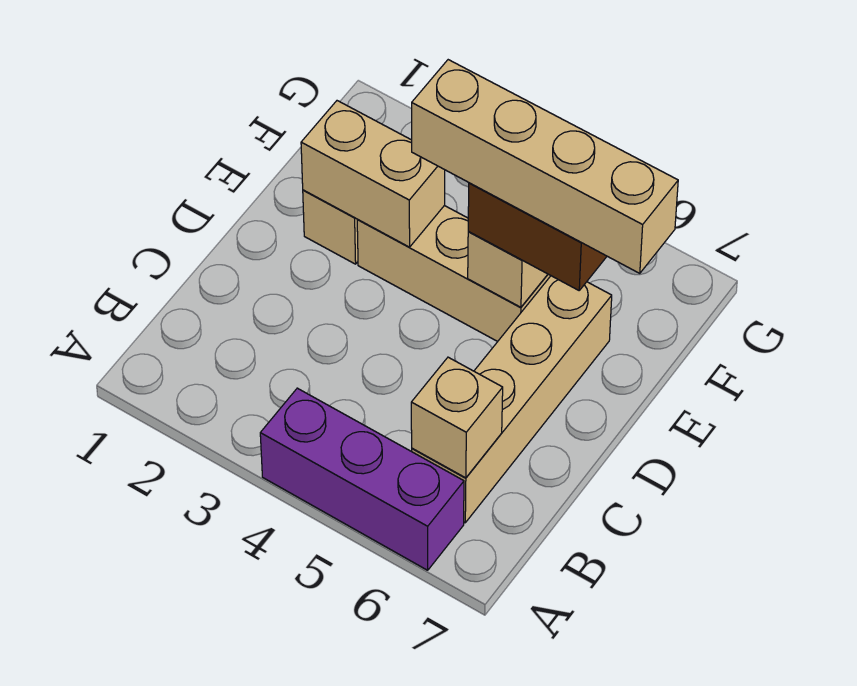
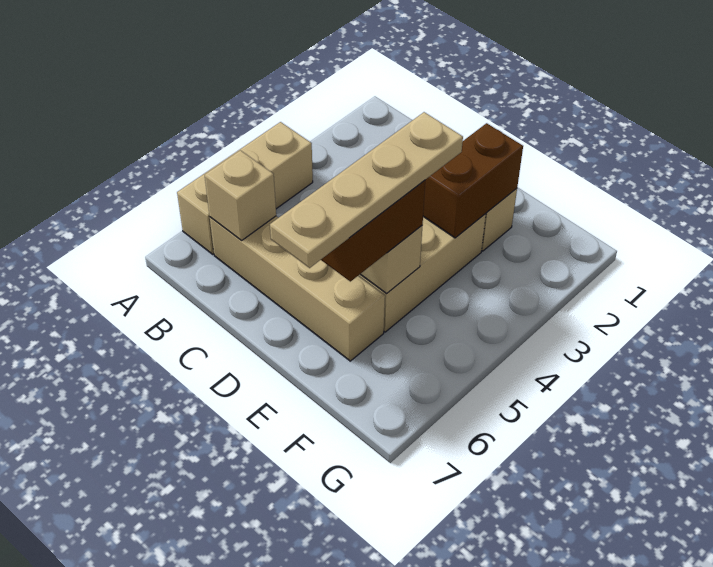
purple brick A4:A6 level 1 -> tan brick A4:A6 level 1
tan brick E2:E3 level 2 -> brown brick E2:E3 level 2
tan brick E4:E7 level 4 -> tan plate E4:E7 level 4

